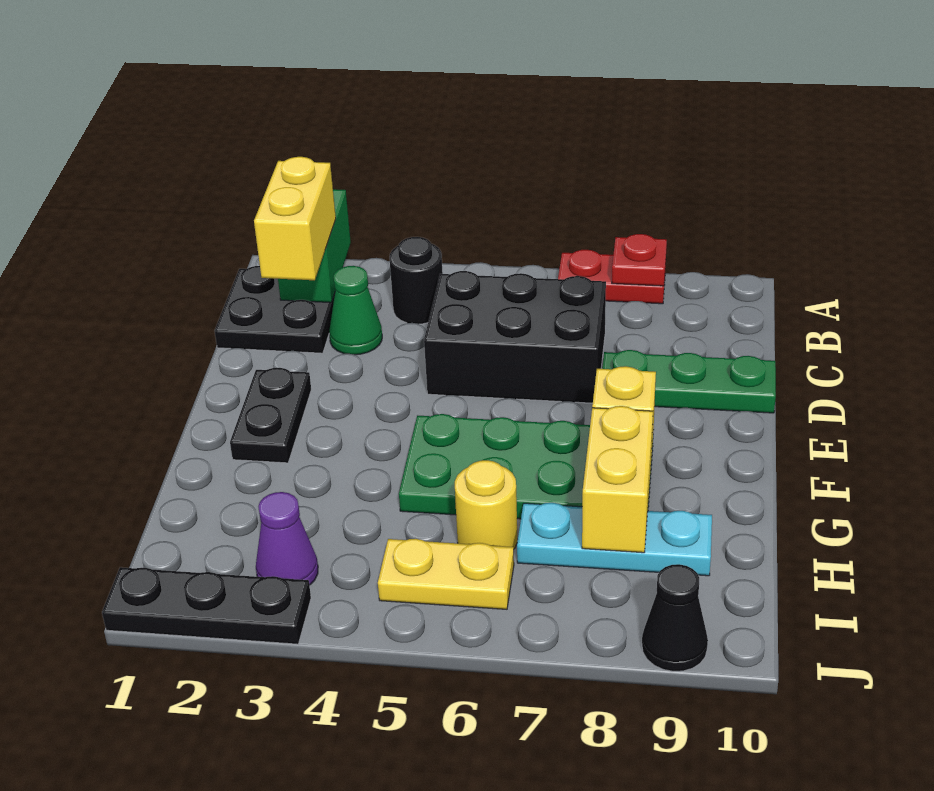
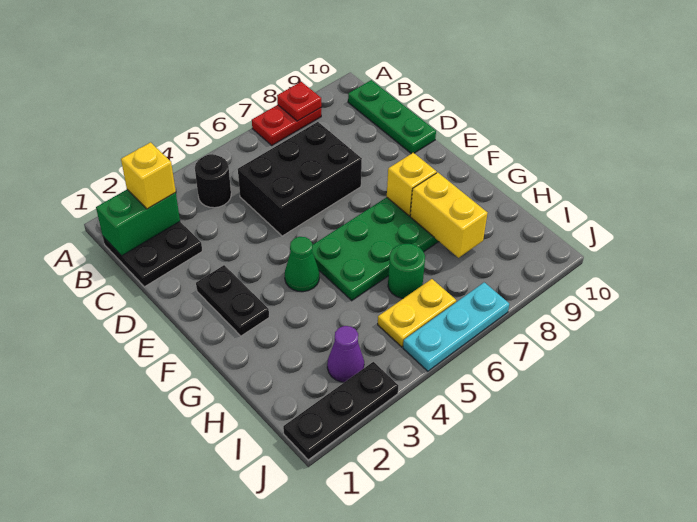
green brick A2:B2 level 2 -> green brick B1:B2 level 2
yellow brick B2:C2 level 3 -> yellow brick B2 level 3
green cone C3 level 1 -> green cone F4 level 1
green plate D8:D10 level 1 -> green plate B10:D10 level 1
yellow round brick H6 level 1 -> green round brick H6 level 1
cyan plate H7:H9 level 1 -> cyan plate J5:J7 level 1
black cone J9 level 1 -> none

